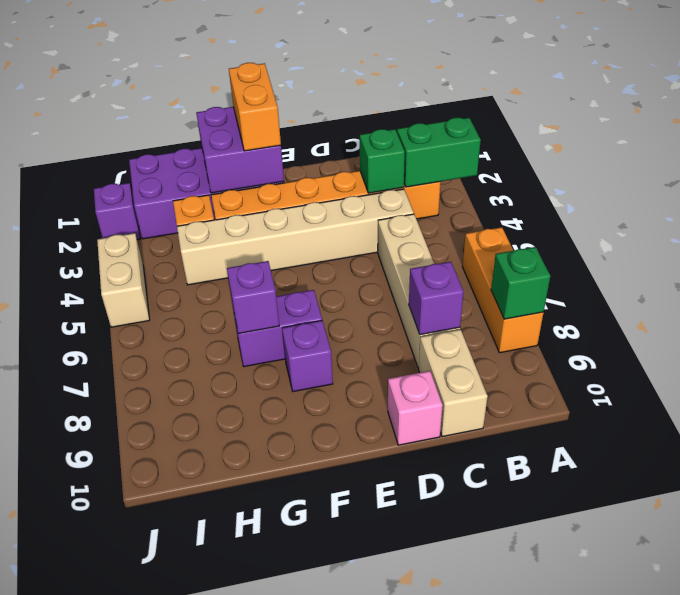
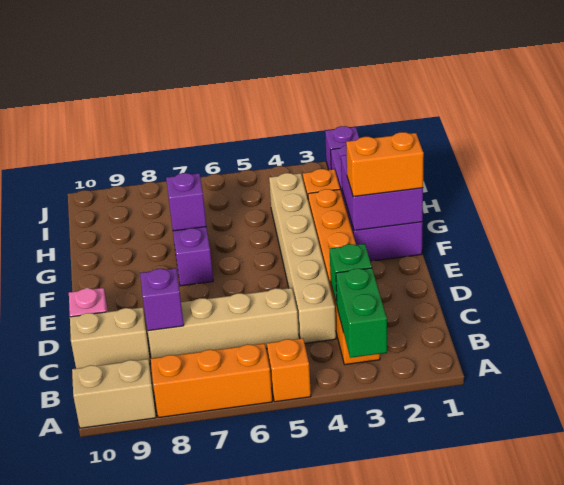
none -> orange brick A5 level 1
green brick A8 level 2 -> none
purple brick F8 level 1 -> none
tan brick J4:J5 level 1 -> tan brick A9:A10 level 1

